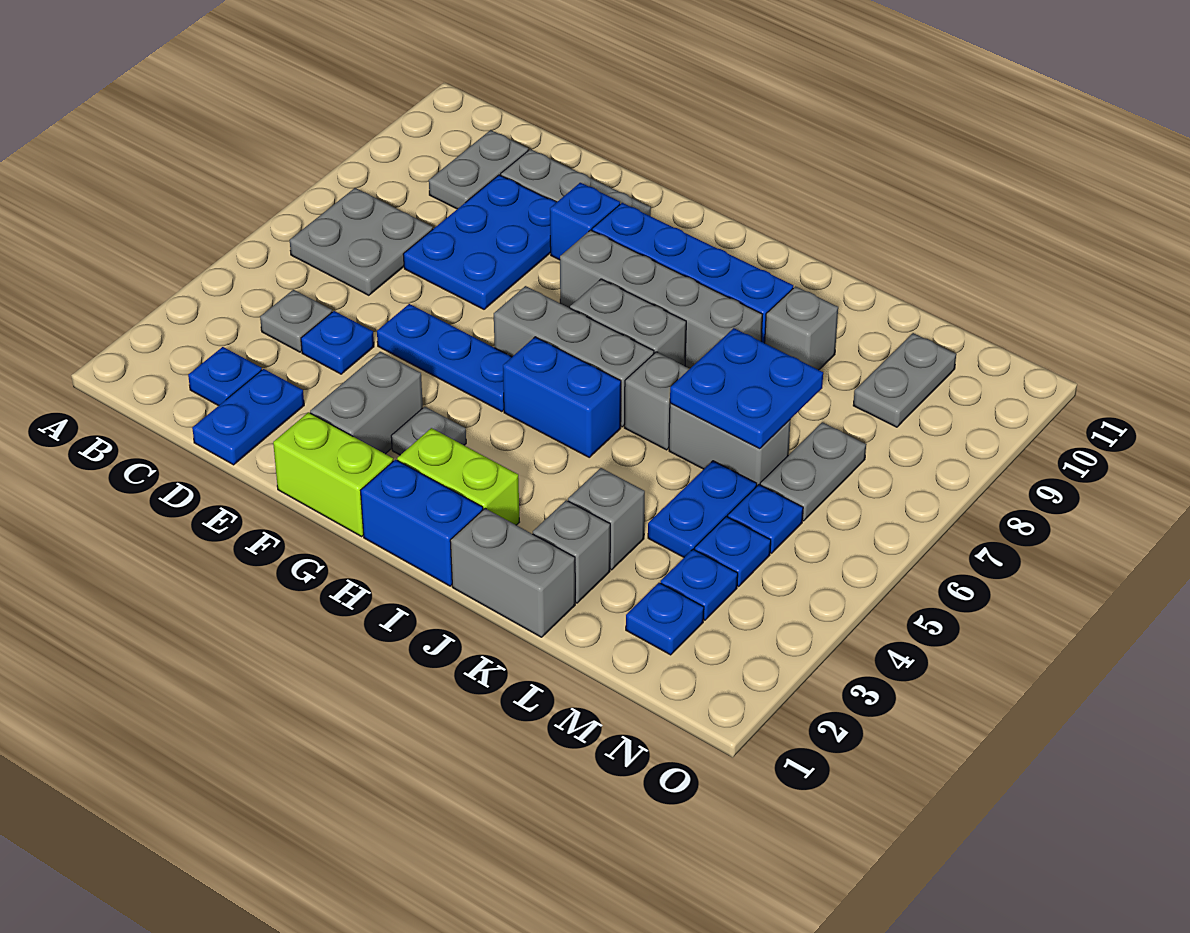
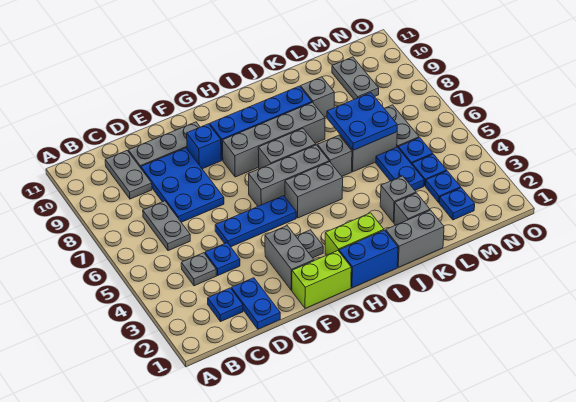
grey plate B6:C7 level 1 -> grey plate C6:C7 level 1
blue brick H5:I5 level 1 -> grey brick H5:I5 level 1

